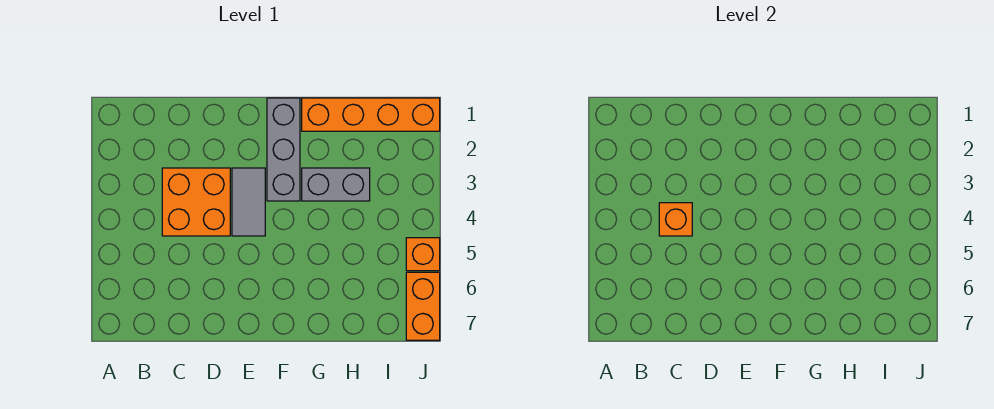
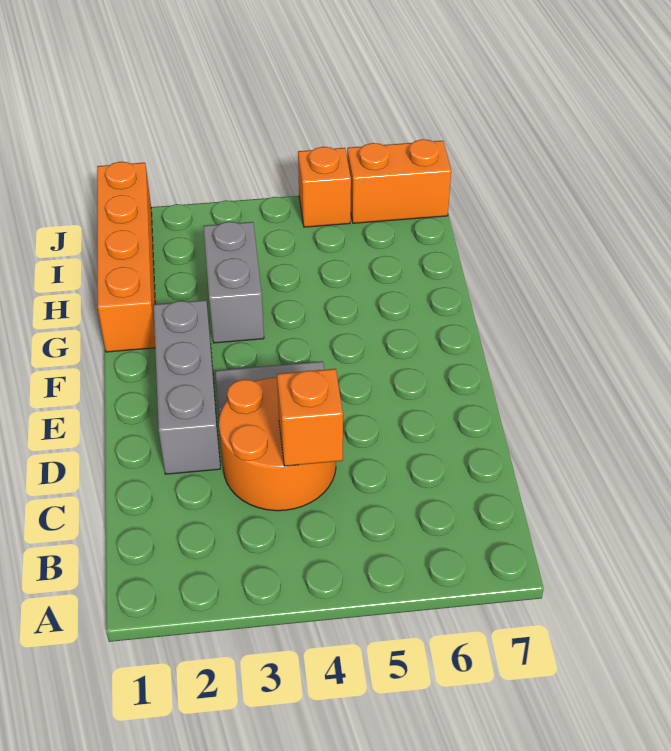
orange brick C3:D4 level 1 -> orange round brick C3:D4 level 1
grey brick F1:F3 level 1 -> grey brick D2:F2 level 1

